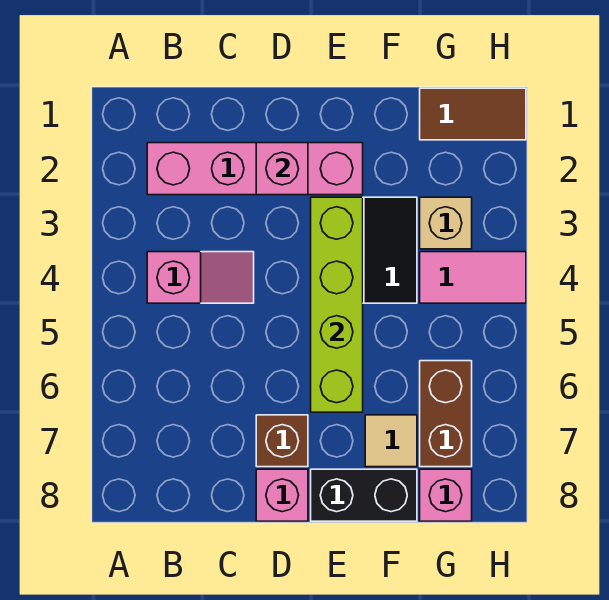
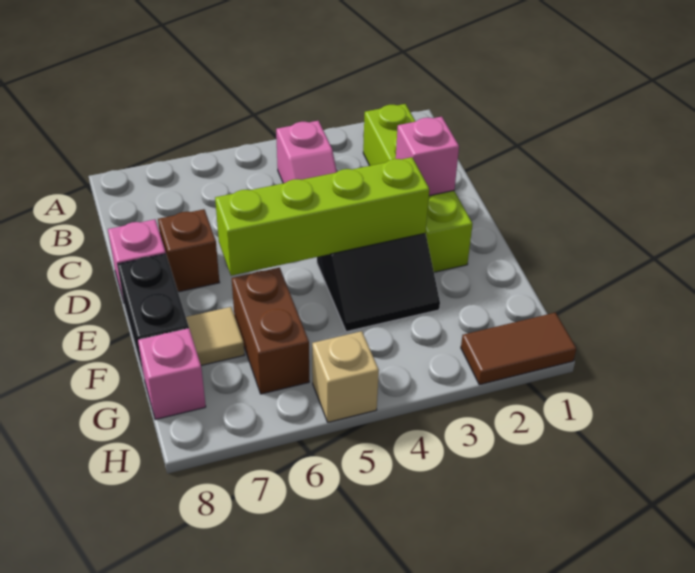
pink brick B2:E2 level 1 -> lime brick B2:E2 level 1
brown tile G1:H1 level 1 -> brown tile H1:H2 level 1
tan brick G3 level 1 -> tan brick H5 level 1
pink tile G4:H4 level 1 -> none
brown brick G6:G7 level 1 -> brown brick F6:G6 level 1

